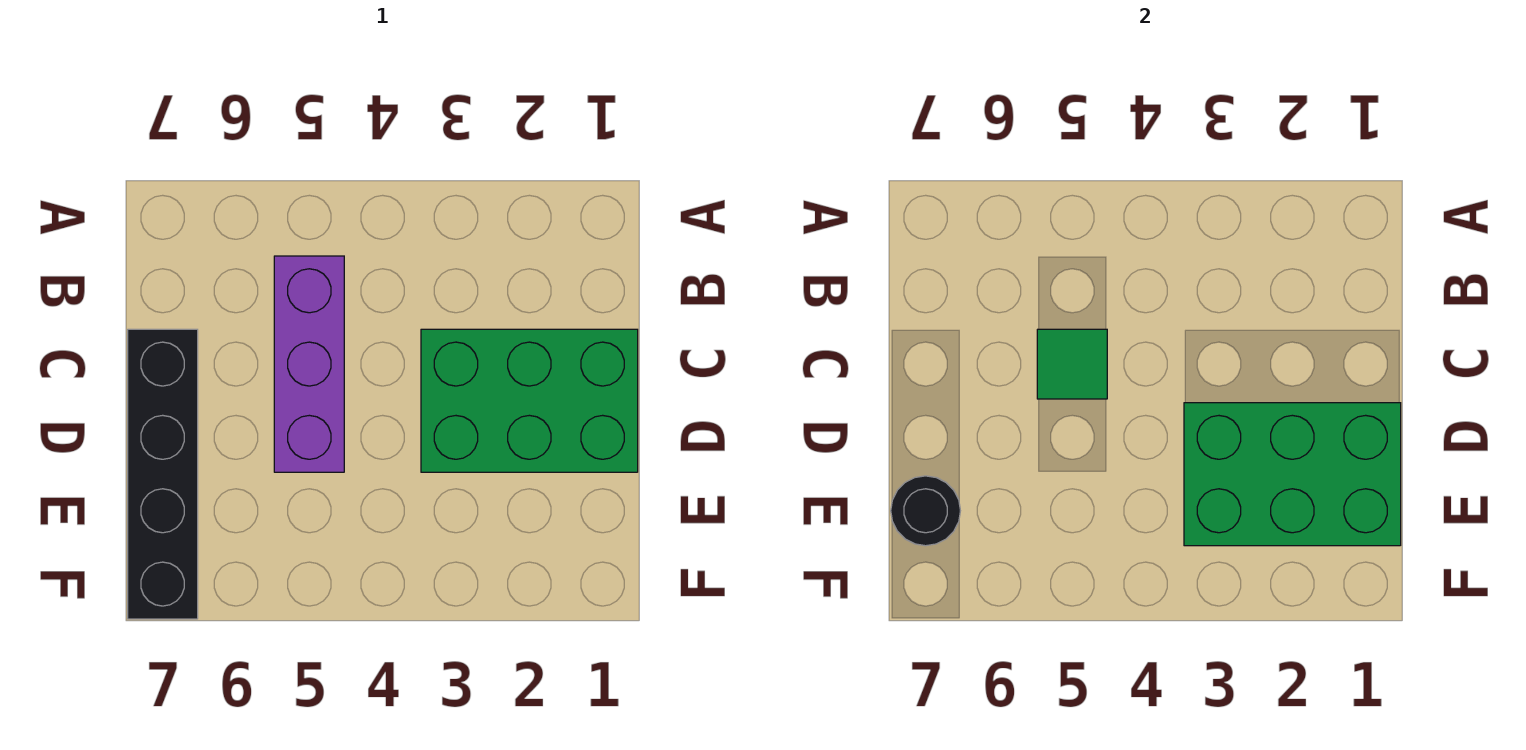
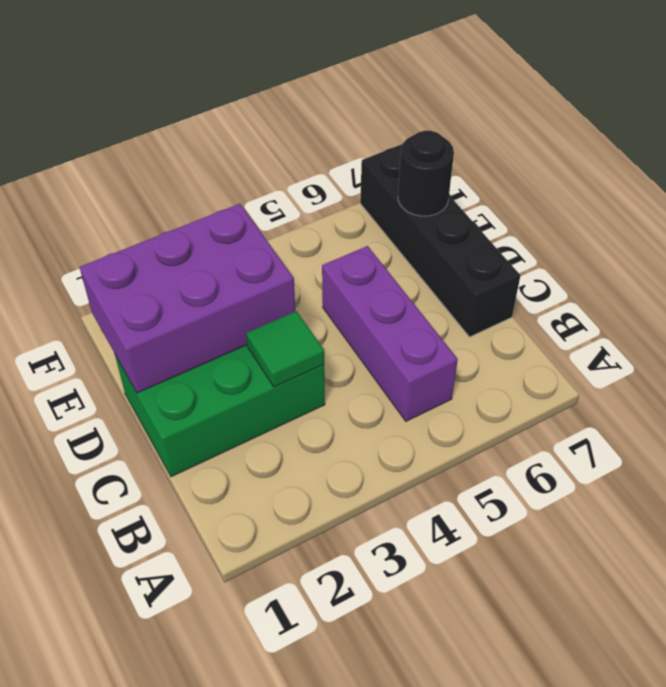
green tile C5 level 2 -> green tile C3 level 2
green brick D1:E3 level 2 -> purple brick D1:E3 level 2

